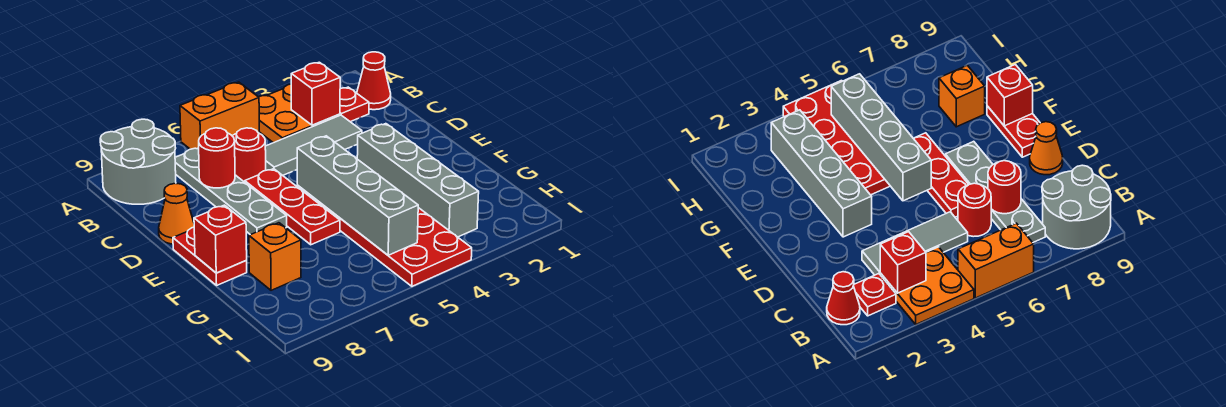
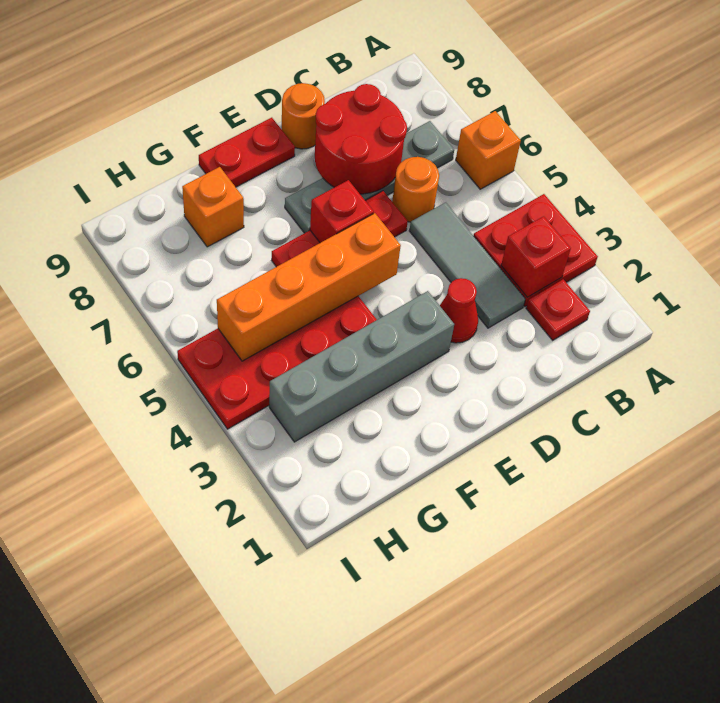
orange plate A3:B4 level 1 -> red plate A3:B4 level 1
orange brick A5:A6 level 1 -> orange brick A6 level 1
grey round brick A8:B9 level 1 -> none
red cone B1 level 1 -> red cone D3 level 1
red round brick C6 level 1 -> orange round brick C6 level 1
red round brick C7 level 2 -> red round brick C7:D8 level 2
orange cone D9 level 1 -> orange round brick D9 level 1
grey brick E5:H5 level 2 -> orange brick E5:H5 level 2
red brick F9 level 2 -> red brick E6 level 2

